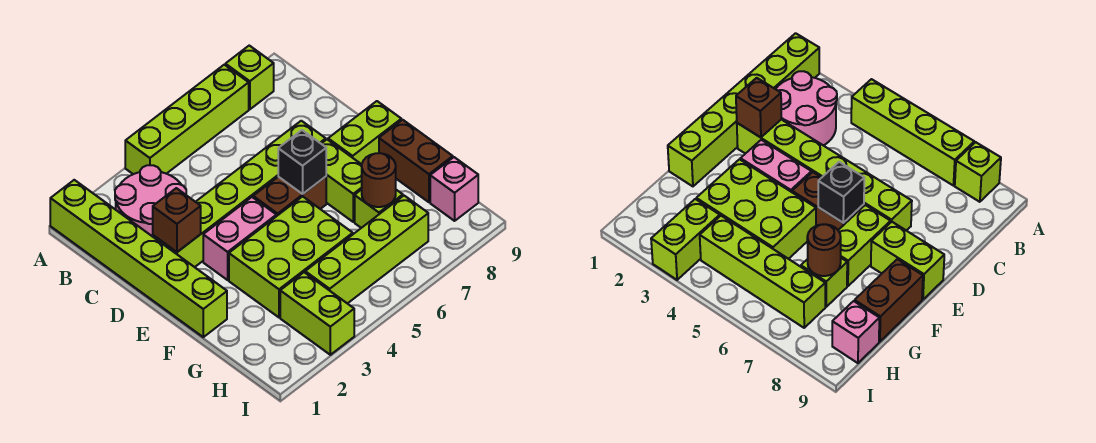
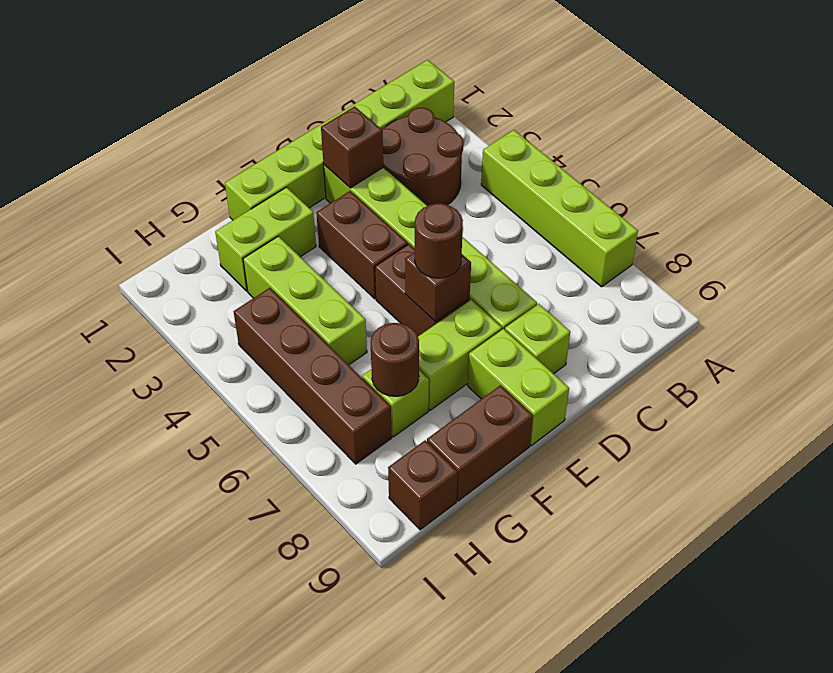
lime brick A8 level 1 -> lime brick D8 level 1
pink round brick B2:C3 level 1 -> brown round brick B2:C3 level 1
pink brick E3:E4 level 1 -> brown brick E3:E4 level 1
black brick E6 level 2 -> brown brick E6 level 2
none -> brown round brick E6 level 3
lime brick F3:G5 level 1 -> lime brick G3:G5 level 1
lime brick H3:I3 level 1 -> lime brick F2:G2 level 1
lime brick H4:H7 level 1 -> brown brick H4:H7 level 1
pink brick H9 level 1 -> brown brick H9 level 1

